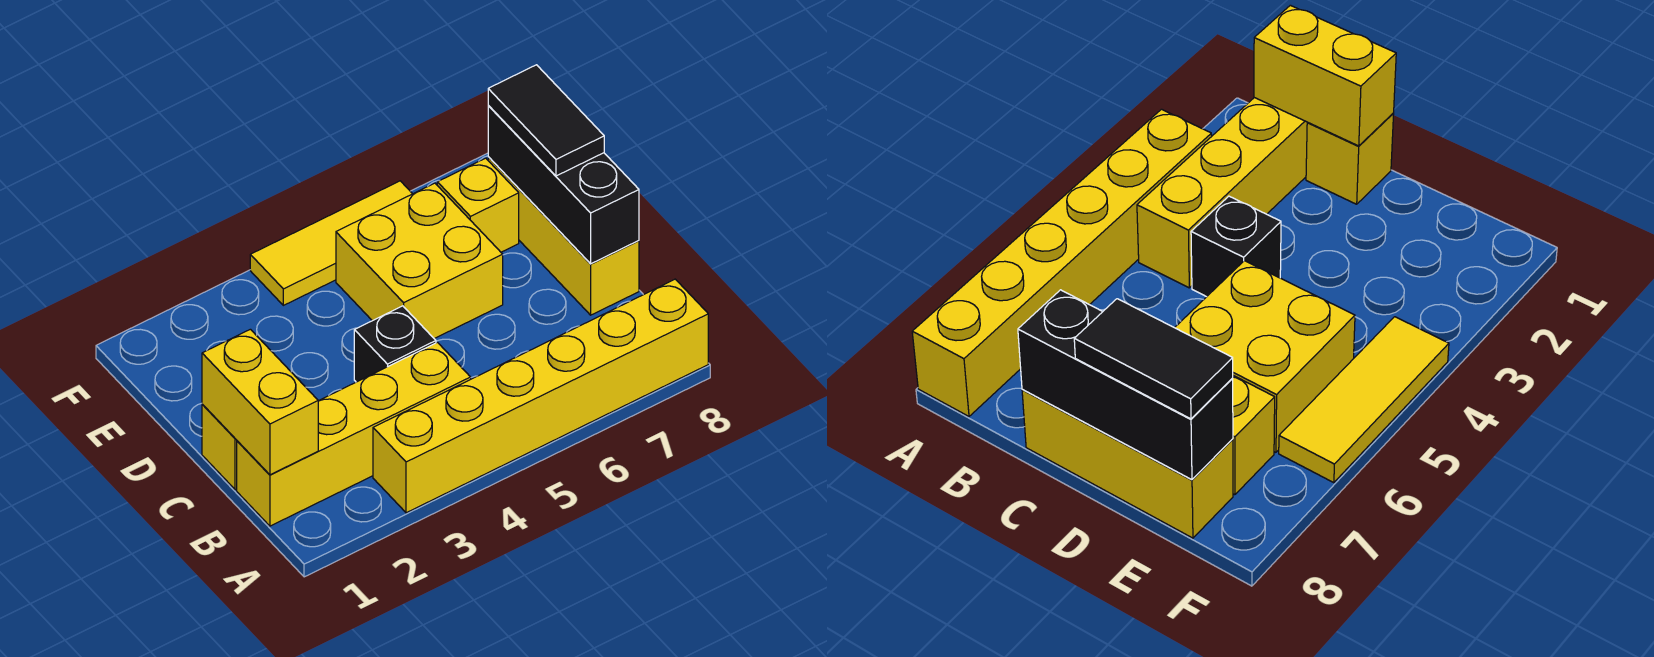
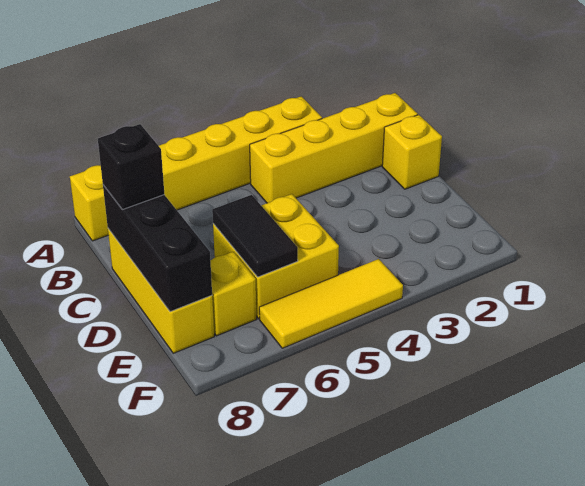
yellow brick B1:C1 level 2 -> none
black brick C4 level 1 -> black brick C8 level 3
black tile D8:E8 level 3 -> black tile D6:E6 level 2

